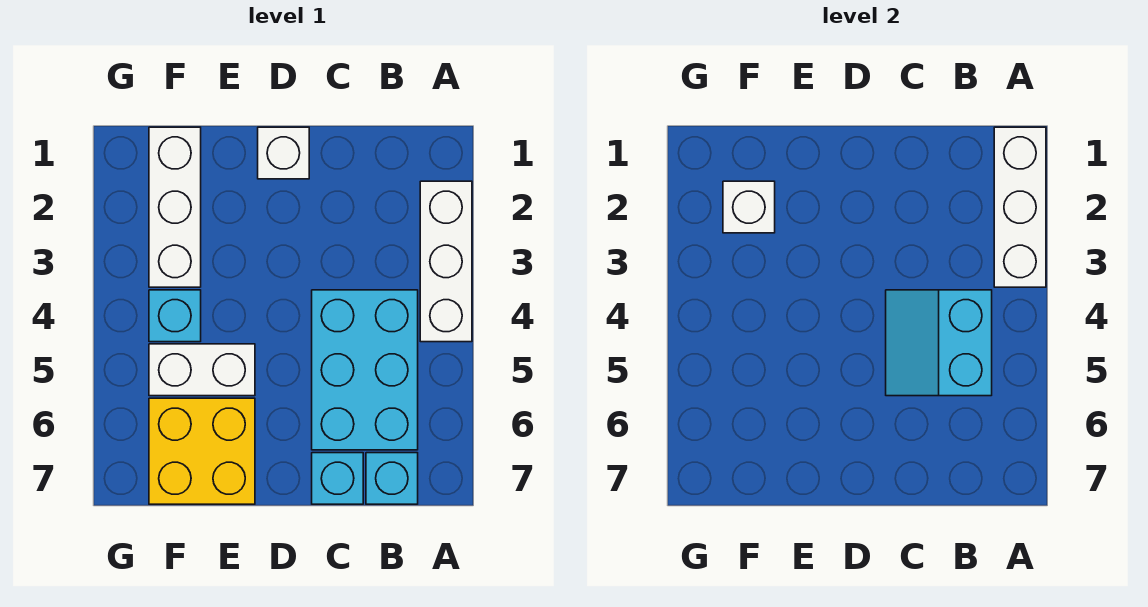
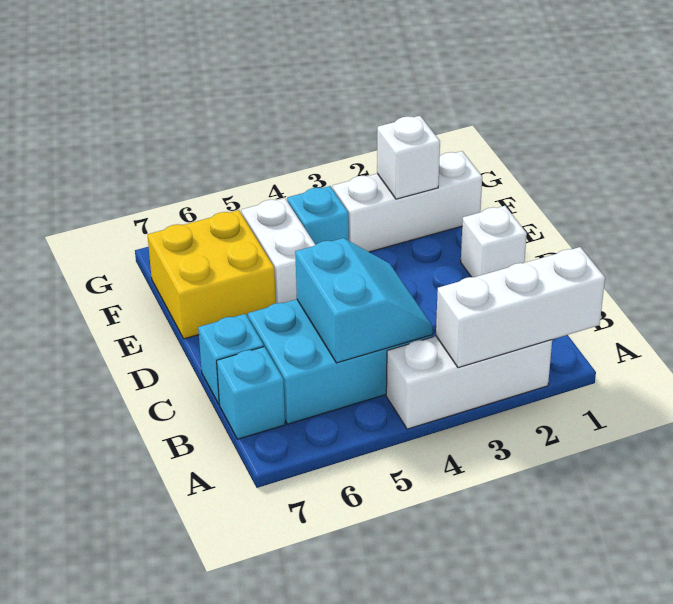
cyan slope B4:C5 level 2 top B -> cyan slope B4:C5 level 2 top 5

